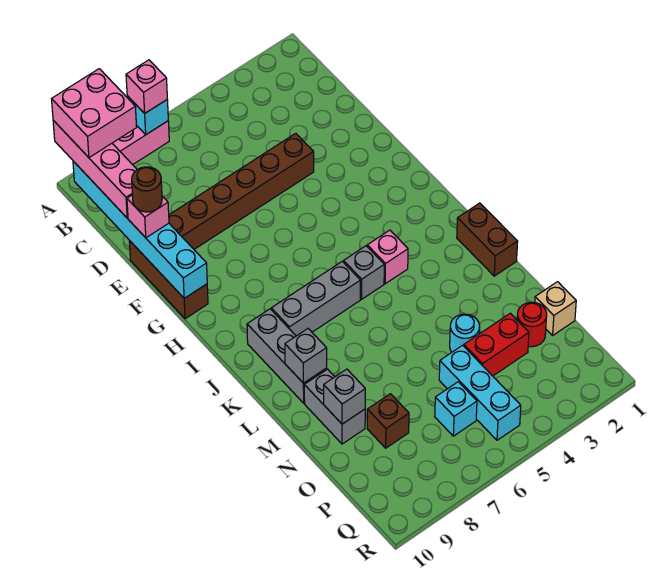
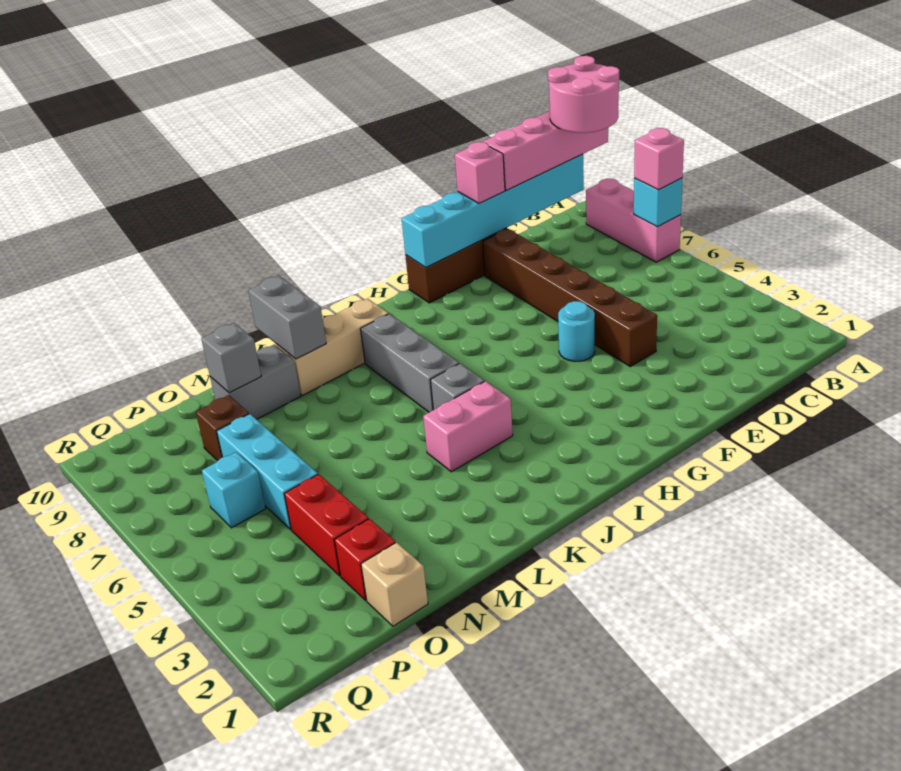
pink brick A9:B10 level 4 -> pink round brick A9:B10 level 4
brown round brick E10 level 4 -> none
pink brick J4 level 1 -> pink brick J4:K4 level 1
grey brick J9:L9 level 1 -> tan brick J9:L9 level 1
brown brick K1:L1 level 1 -> none
grey brick L9 level 2 -> grey brick L9:L10 level 2
cyan round brick N4 level 1 -> cyan round brick F5 level 1
red round brick O2 level 1 -> red brick O2 level 1
cyan brick O5:Q5 level 1 -> cyan brick O5:O7 level 1

